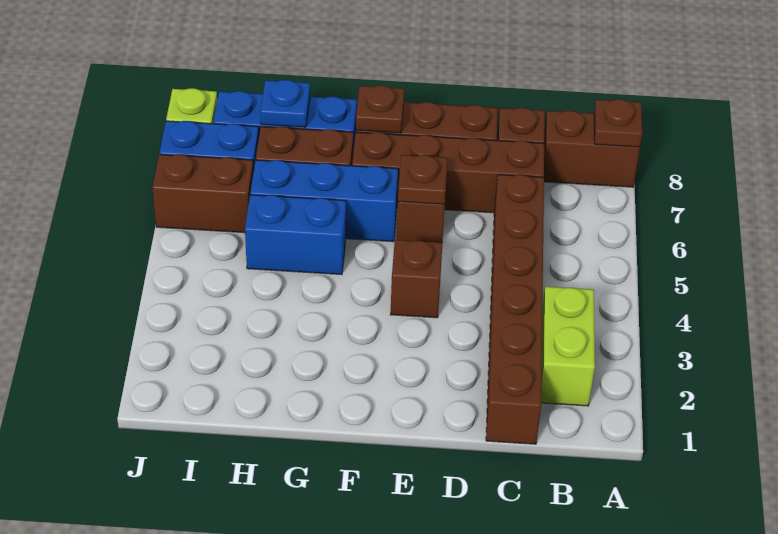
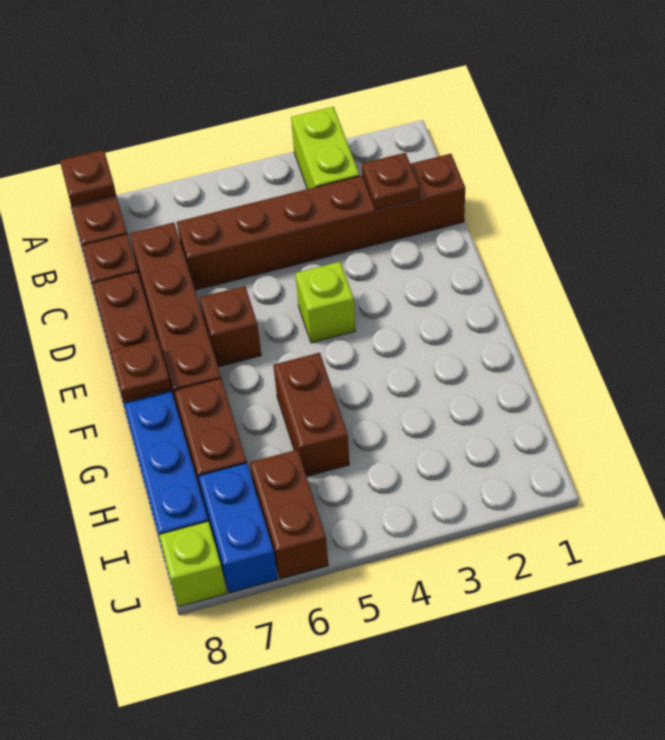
lime brick B2:B3 level 1 -> lime brick A3:B3 level 1
brown brick E4 level 1 -> lime brick E4 level 1
brown plate E6 level 2 -> brown plate C2 level 2
blue brick F6:H6 level 1 -> none
blue brick G5:H5 level 1 -> brown brick G5:H5 level 1
blue plate H8 level 2 -> none

